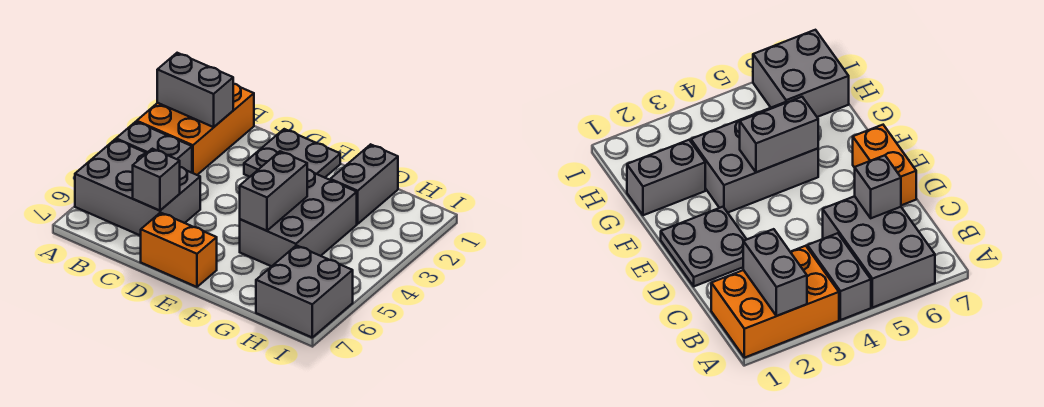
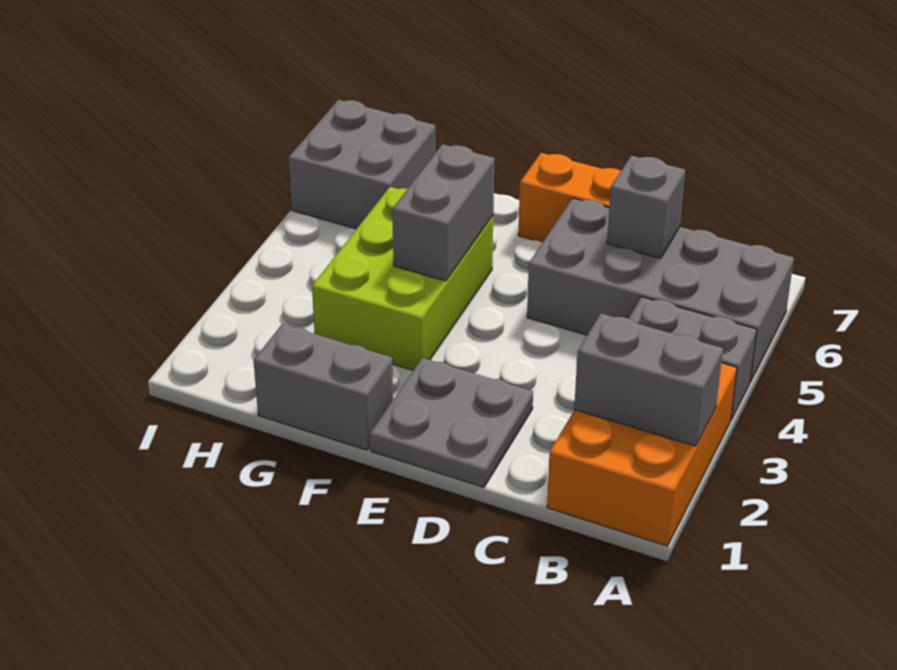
grey brick A5:C6 level 1 -> grey brick A5:D6 level 1
grey brick F3:G5 level 1 -> lime brick F3:G5 level 1
grey brick G1:G2 level 1 -> grey brick F1:G1 level 1

